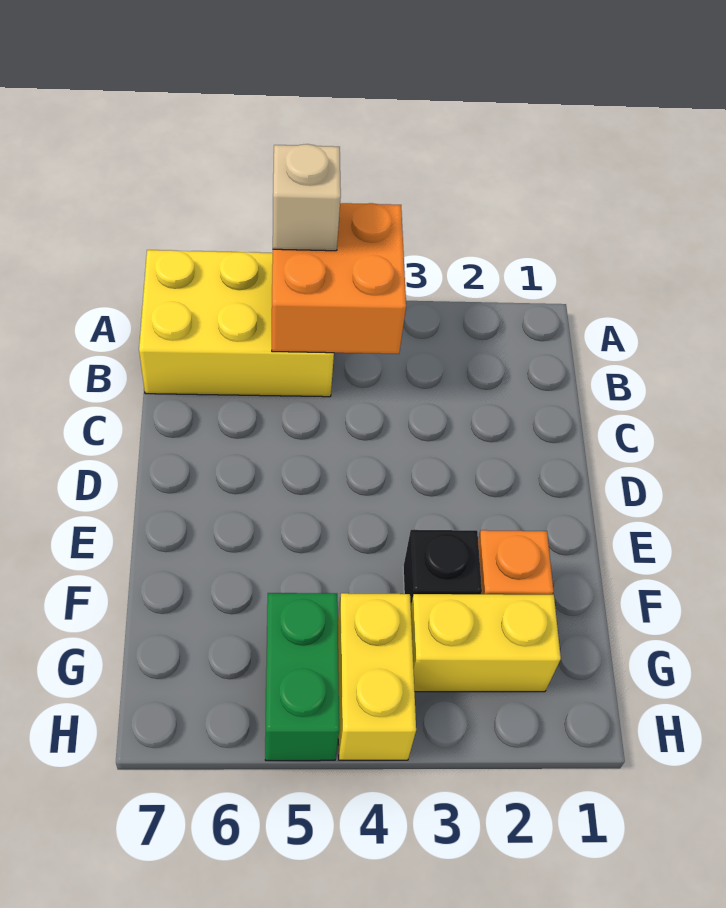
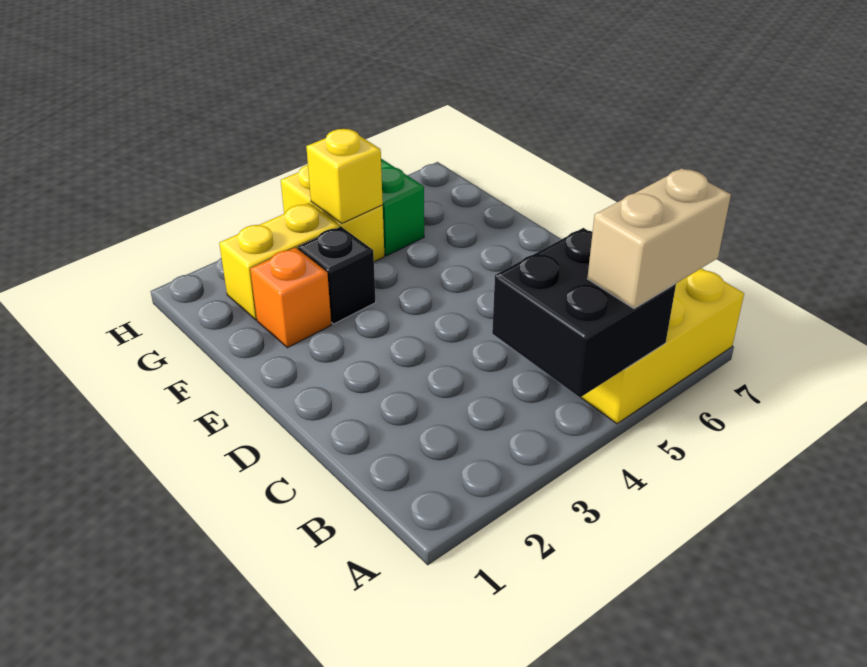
orange brick A4:B5 level 2 -> black brick A4:B5 level 2
tan brick A5 level 3 -> tan brick A5:A6 level 3
none -> yellow brick G4 level 2

